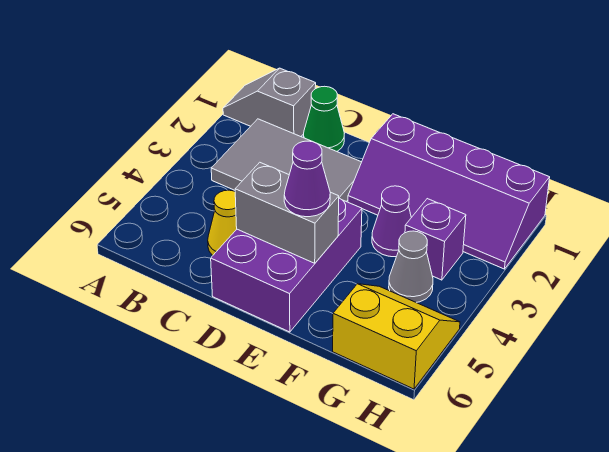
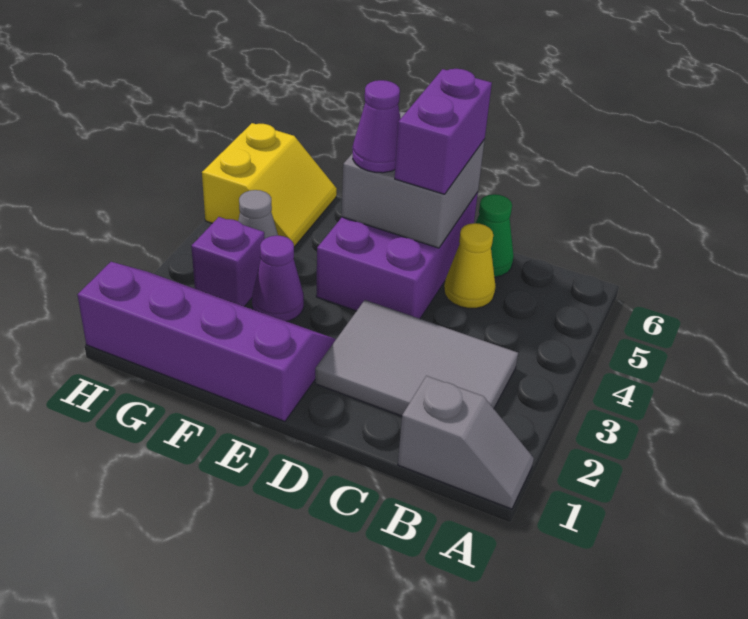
green cone C1 level 1 -> green cone C6 level 1
grey brick D5:E5 level 2 -> grey brick D5:E6 level 2
none -> purple brick D5:D6 level 3
yellow slope G5:H6 level 1 top 6 -> yellow slope G5:H6 level 1 top H

